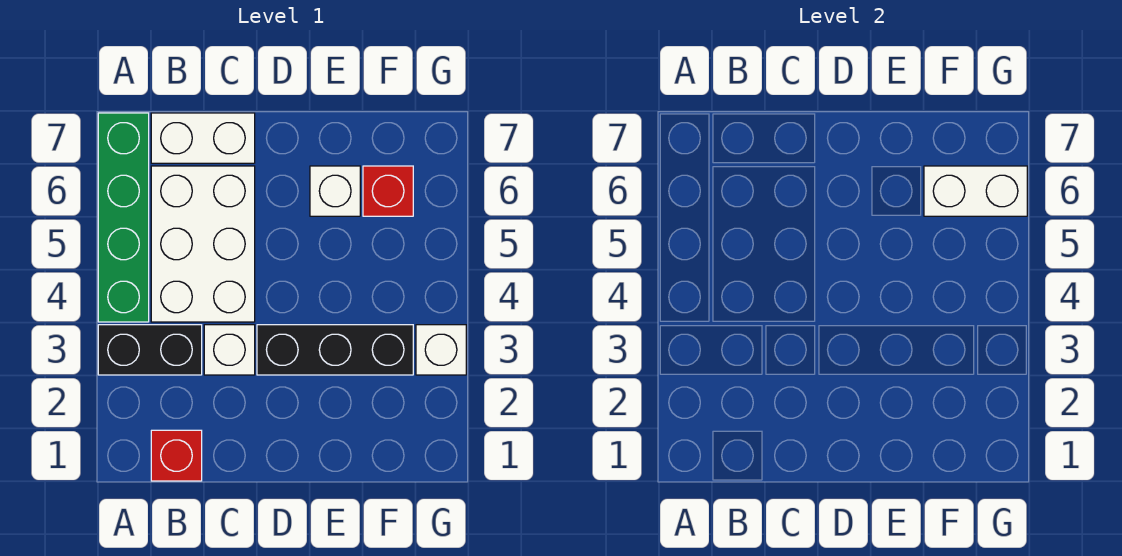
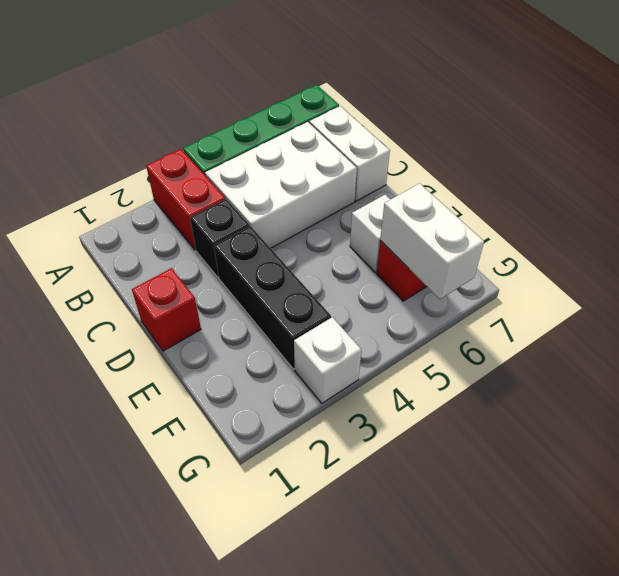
black brick A3:B3 level 1 -> red brick A3:B3 level 1
red brick B1 level 1 -> red brick D1 level 1
white brick C3 level 1 -> black brick C3 level 1

